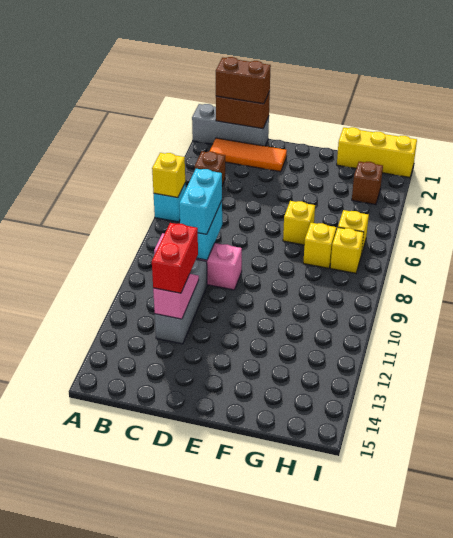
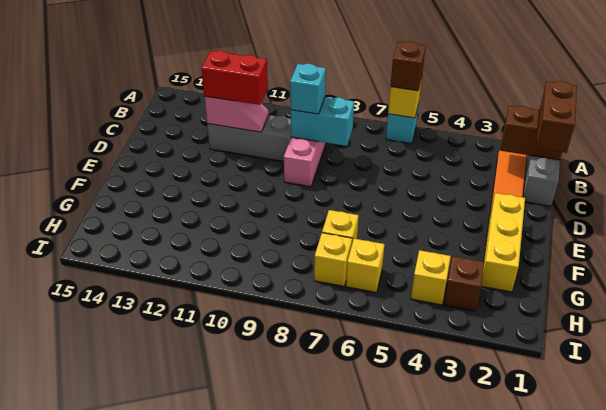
brown brick B1:C1 level 2 -> brown brick B1:B2 level 2
brown brick B4 level 1 -> brown brick A6 level 3
cyan brick C8:C9 level 3 -> cyan brick C9 level 3
yellow brick F6 level 1 -> yellow brick H4 level 1
yellow brick G1:I1 level 1 -> yellow brick E2:G2 level 1

